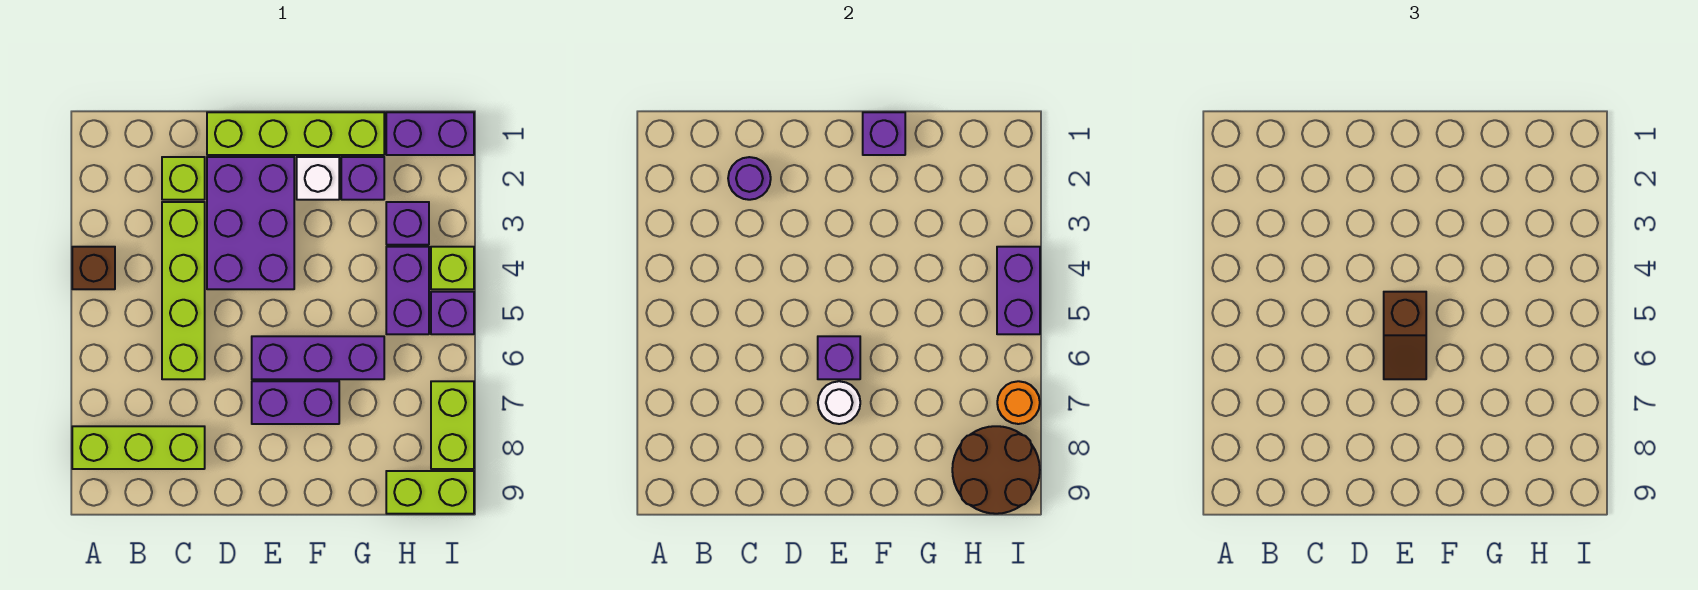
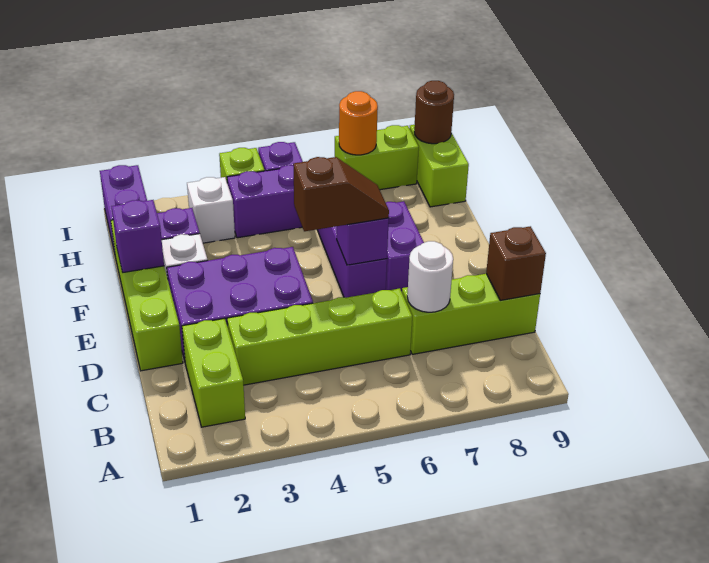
brown brick A4 level 1 -> brown brick C9 level 2
lime brick A8:C8 level 1 -> lime brick C7:C9 level 1
lime brick C2 level 1 -> lime brick B2:C2 level 1
purple round brick C2 level 2 -> none
white round brick E7 level 2 -> white round brick C7 level 2
purple brick H3 level 1 -> white brick H3 level 1
brown round brick H8:I9 level 2 -> brown round brick I9 level 2
purple brick I4:I5 level 2 -> none

